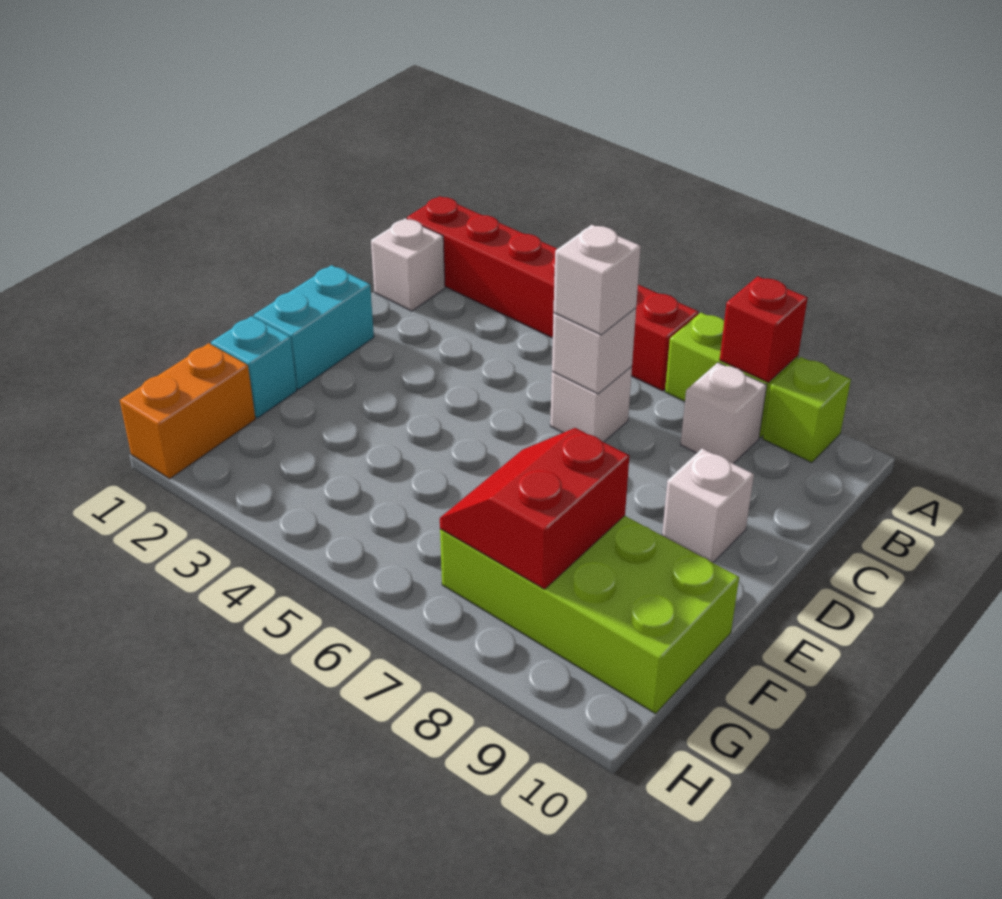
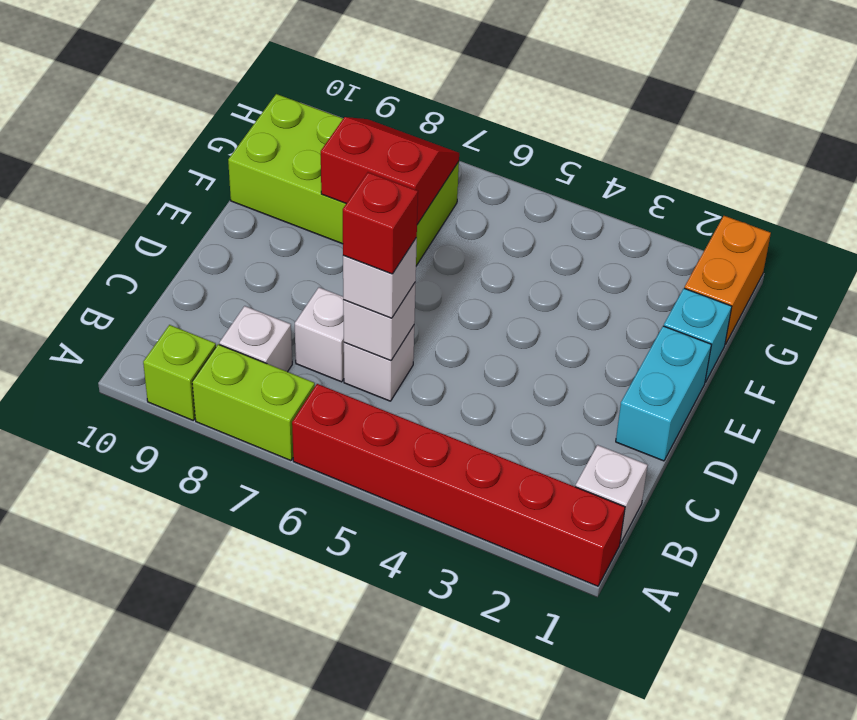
red brick A8 level 2 -> red brick C6 level 4
white brick D9 level 1 -> white brick C7 level 1
red slope F7:G8 level 2 top 8 -> red slope F7:G8 level 2 top F

